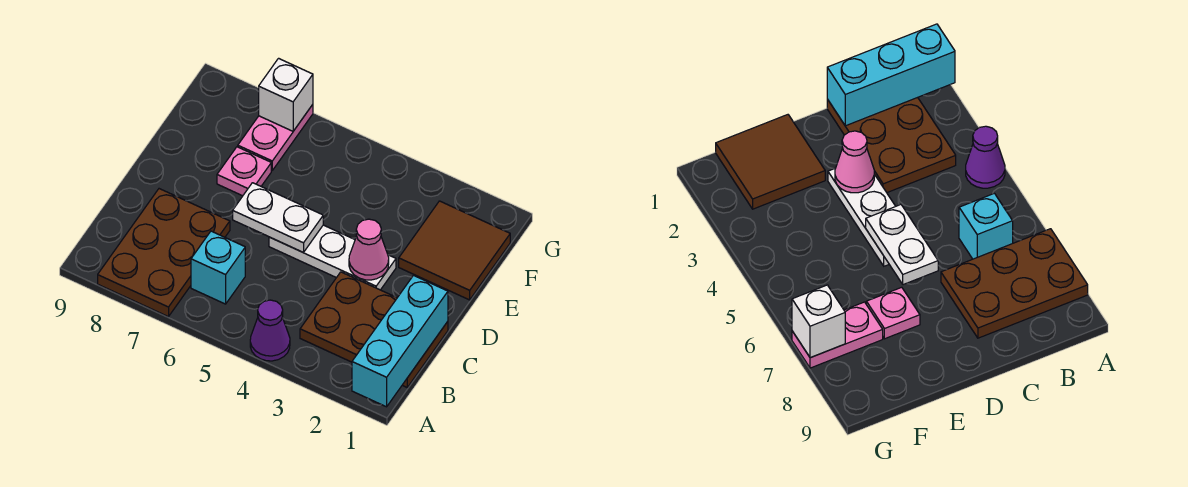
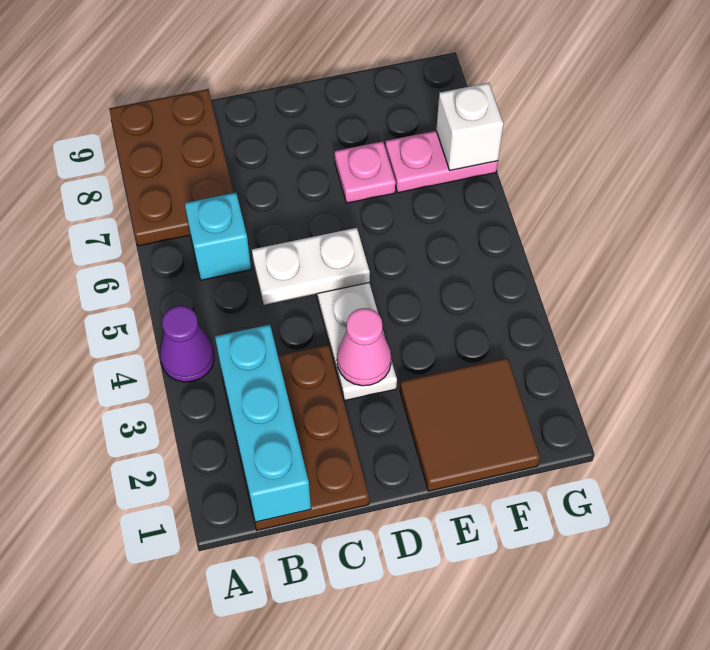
cyan brick A1:C1 level 2 -> cyan brick B1:B3 level 2
brown plate A7:C8 level 1 -> brown plate A7:B9 level 1
white plate D5:D6 level 2 -> white plate C5:D5 level 2

